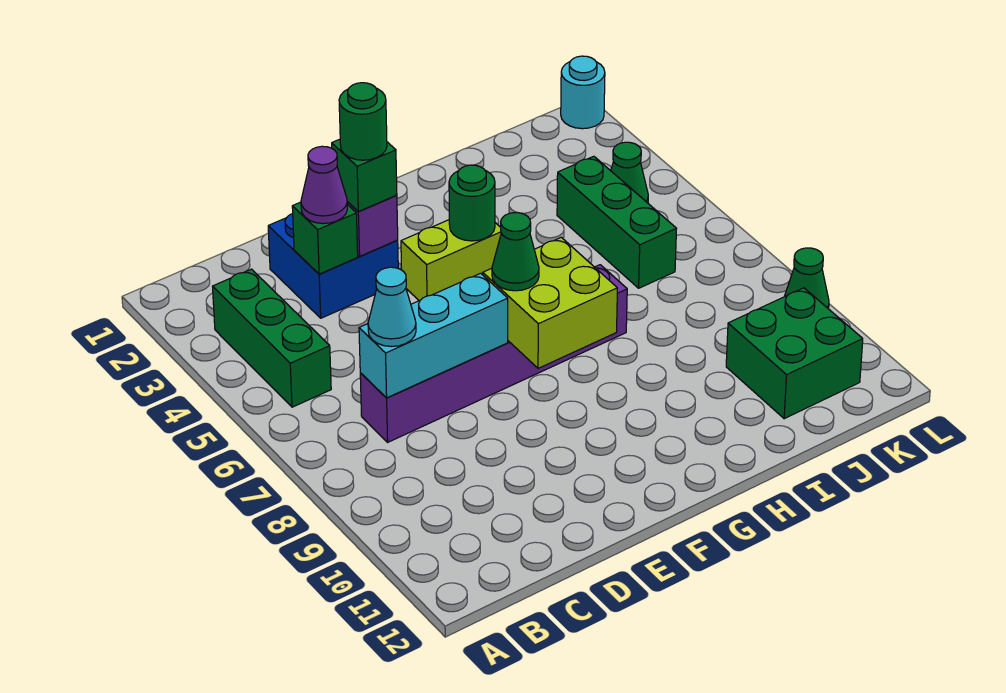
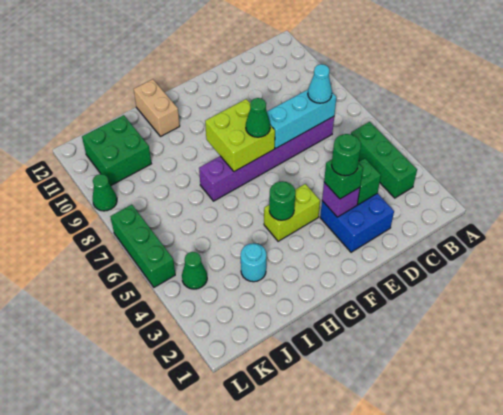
purple cone D3 level 3 -> none
none -> tan brick H11:H12 level 1
green brick J4:J6 level 1 -> green brick L5:L7 level 1
cyan round brick L1 level 1 -> cyan round brick I3 level 1

